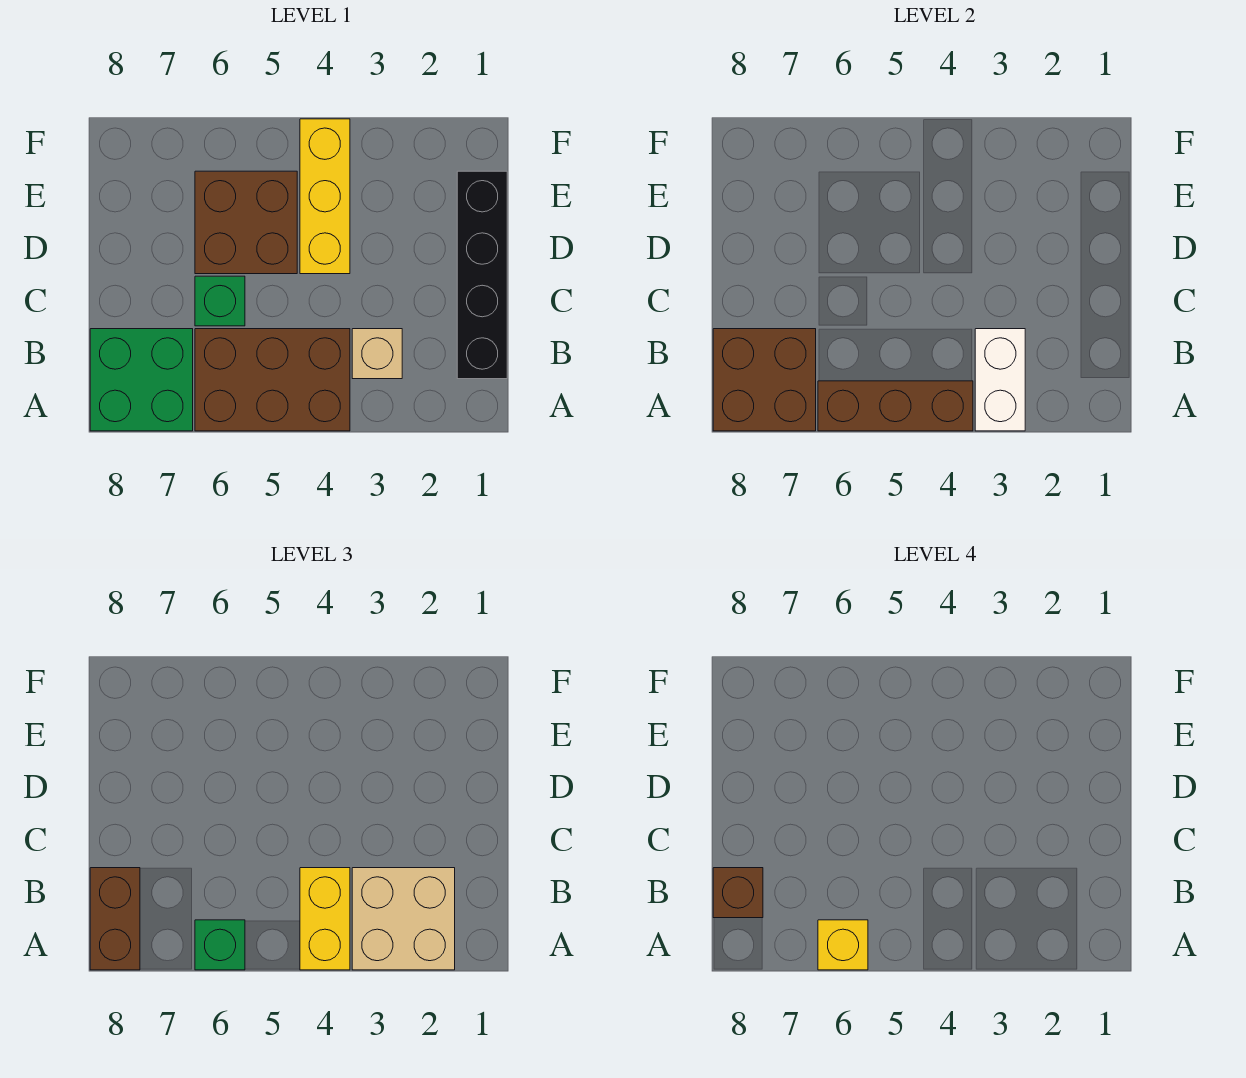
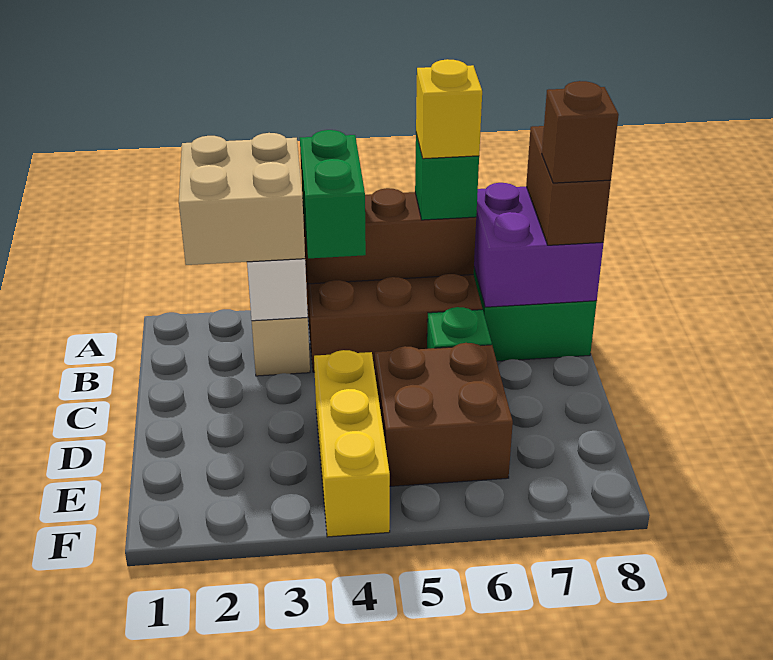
yellow brick A4:B4 level 3 -> green brick A4:B4 level 3
brown brick A7:B8 level 2 -> purple brick A7:B8 level 2
black brick B1:E1 level 1 -> none

